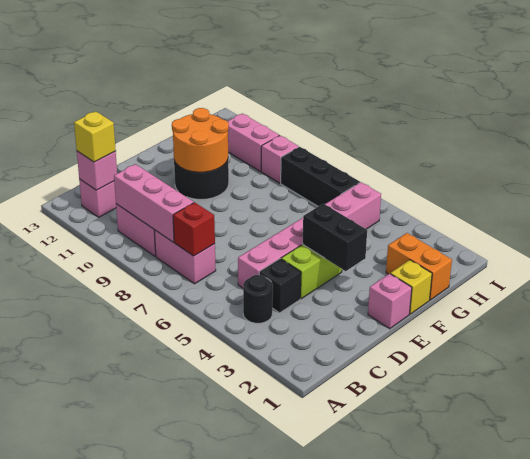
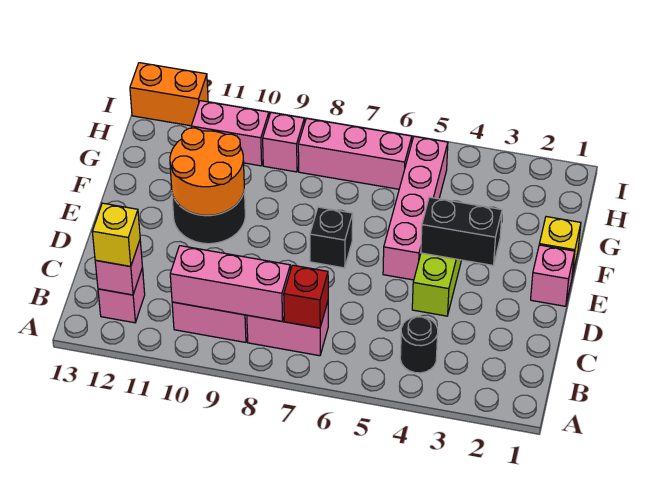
black brick C4 level 1 -> black brick E7 level 1
pink brick C5:H5 level 1 -> pink brick E5:H5 level 1
orange brick G1:G2 level 1 -> orange brick I12:I13 level 1
black brick H6:H8 level 1 -> pink brick H6:H8 level 1

